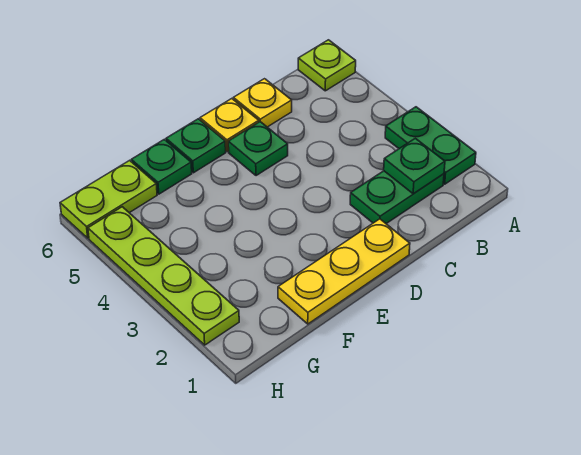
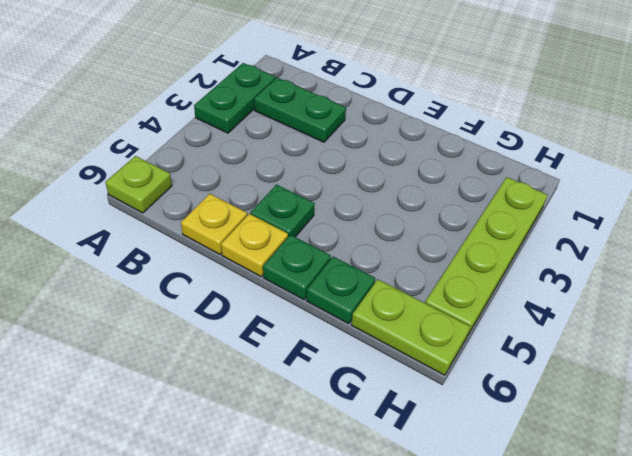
green plate B2 level 2 -> none
yellow plate D1:F1 level 1 -> none

